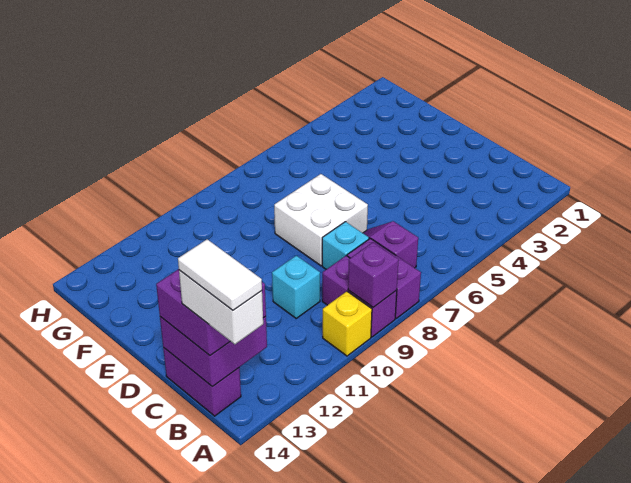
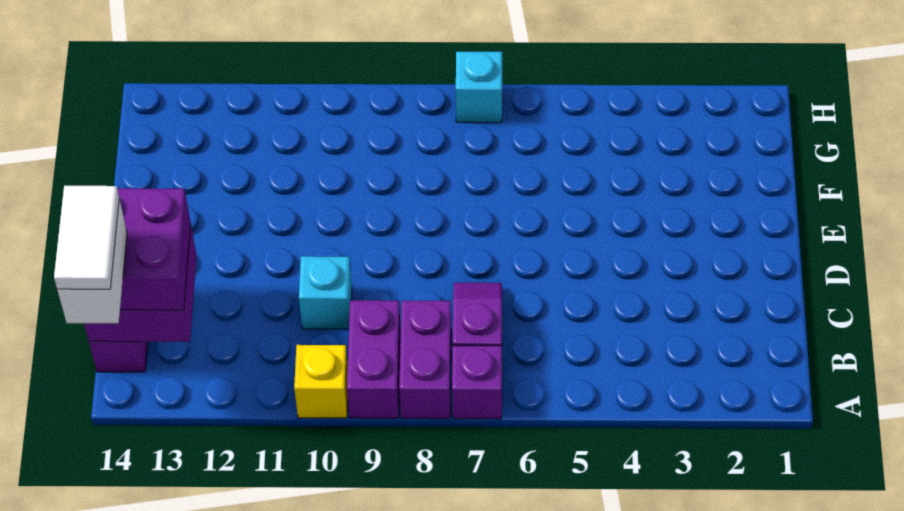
purple brick A9 level 2 -> purple brick A7 level 1
cyan brick C8 level 1 -> cyan brick H7 level 1
white brick D7:E8 level 1 -> none

